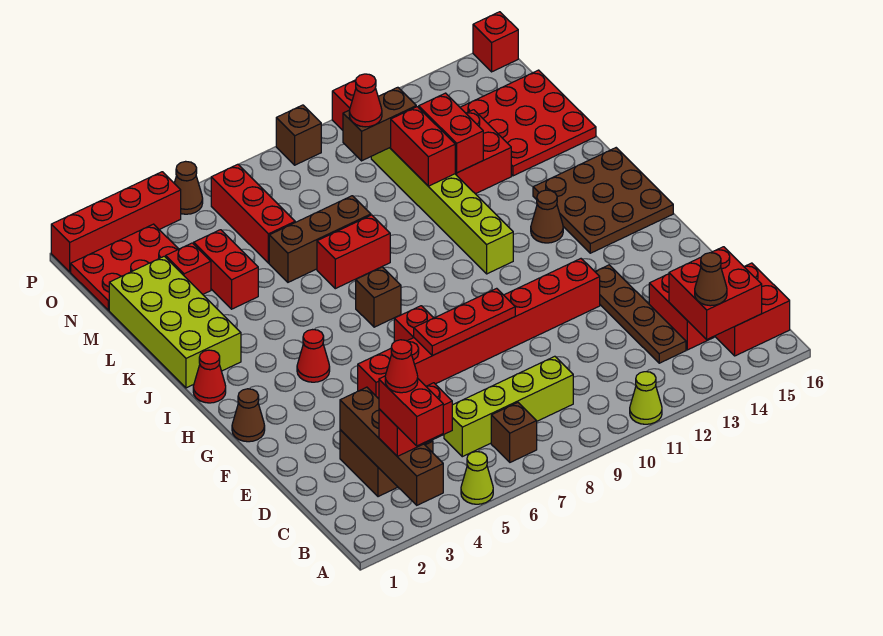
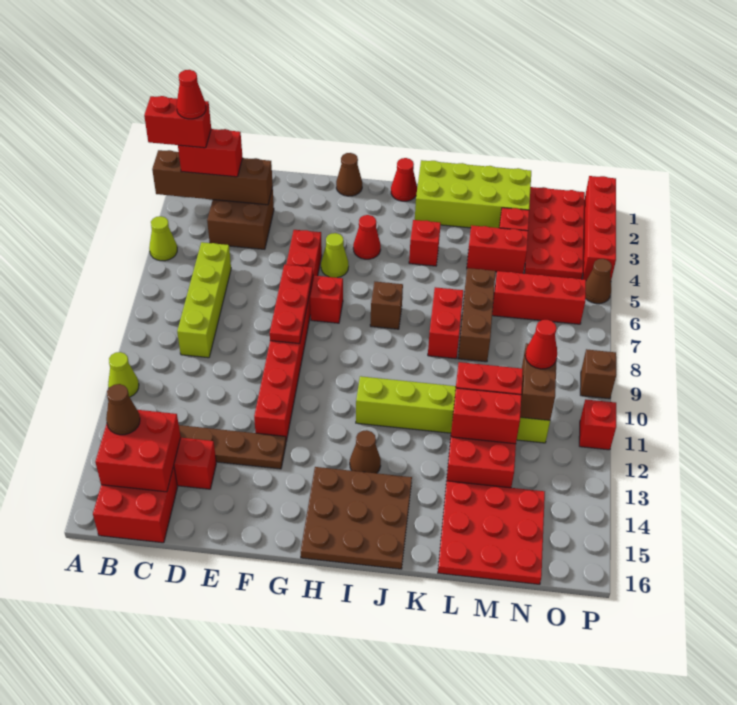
red brick B3:B4 level 3 -> red brick B3:C3 level 3
brown brick B7 level 1 -> none
none -> lime cone G5 level 1
red plate N1:O3 level 1 -> red plate N1:O4 level 1
red brick P16 level 1 -> red brick J4 level 1

